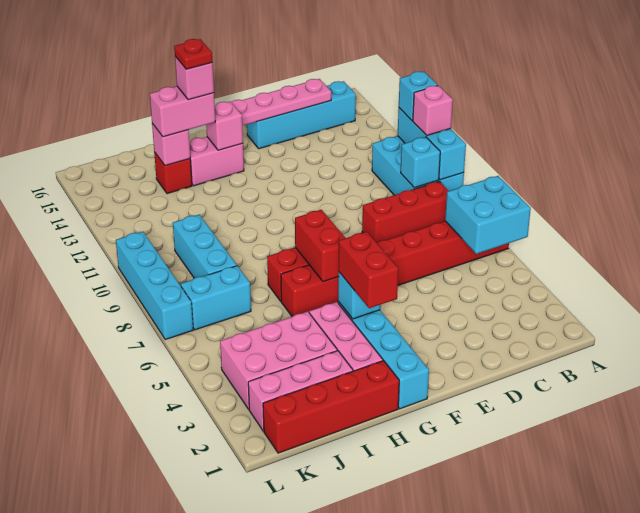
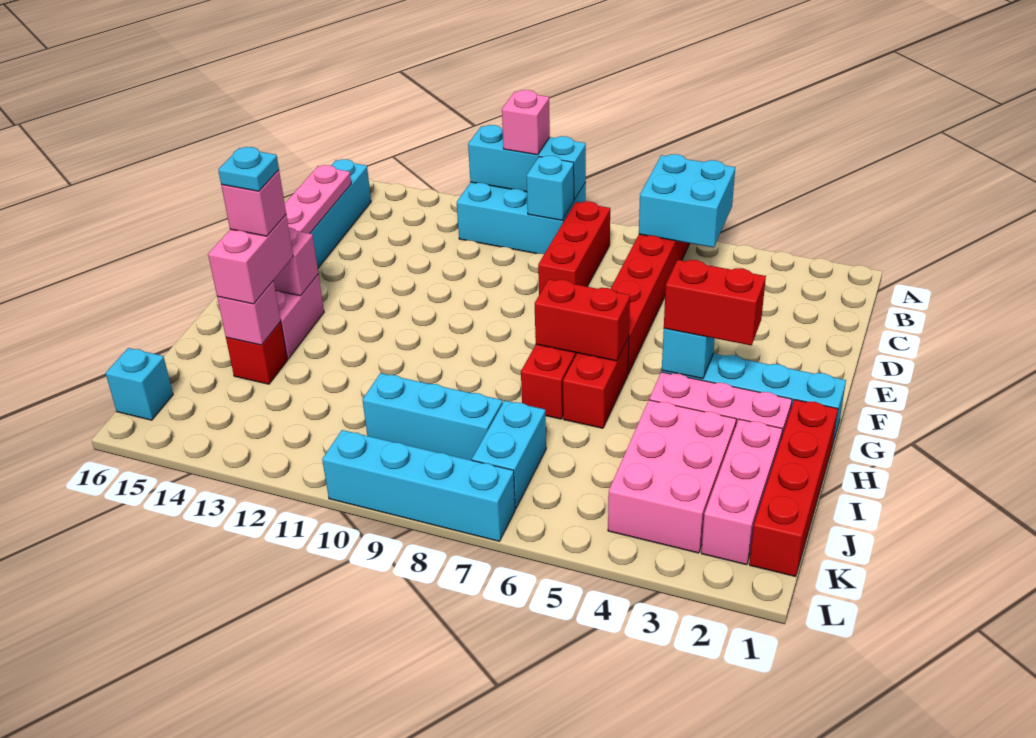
cyan brick A11 level 3 -> cyan brick K16 level 1
red plate H14 level 5 -> cyan plate H14 level 5

